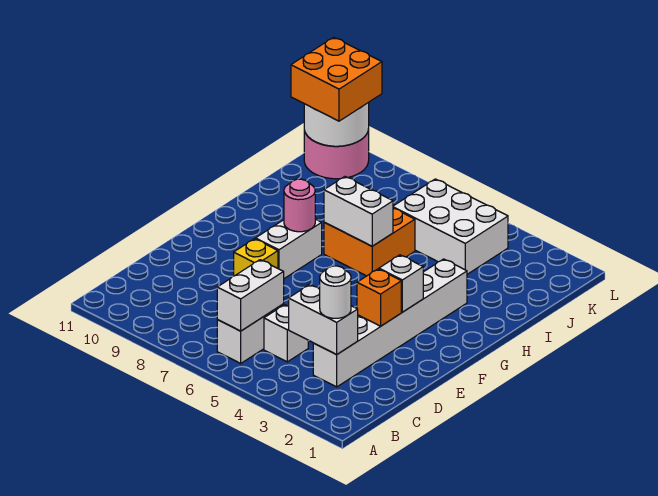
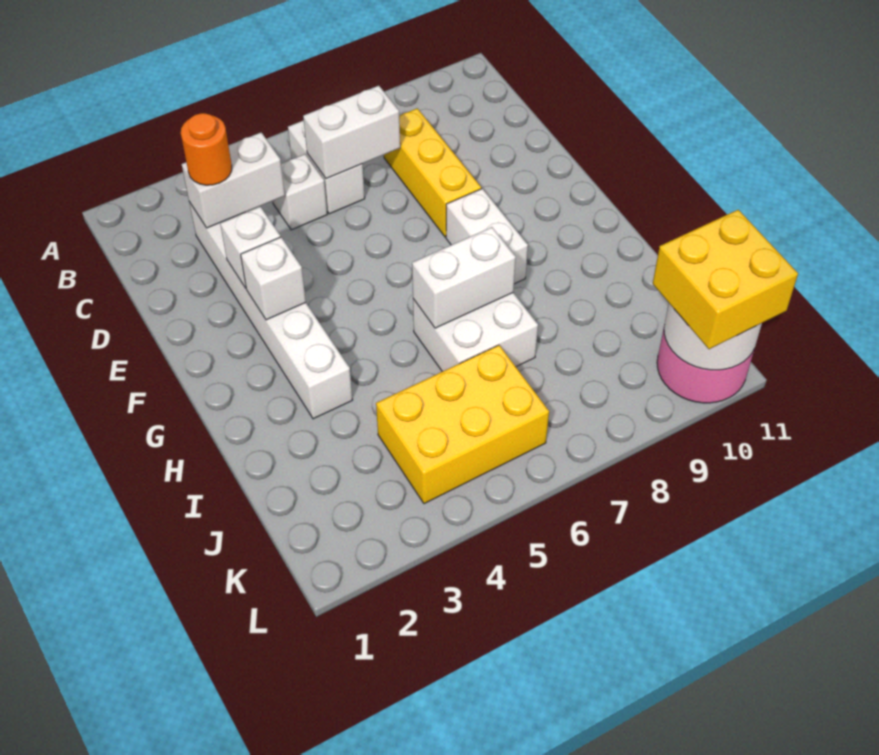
white brick B6:C6 level 2 -> white brick C6:C7 level 2
white round brick C3 level 3 -> orange round brick C3 level 3
orange brick E3 level 2 -> white brick E3 level 2
yellow brick E8 level 1 -> yellow brick C8:E8 level 1
pink round brick G8 level 2 -> none
orange brick H6:I7 level 1 -> white brick H6:I7 level 1
white brick J4:K6 level 1 -> yellow brick J4:K6 level 1
orange brick K10:L11 level 3 -> yellow brick K10:L11 level 3

